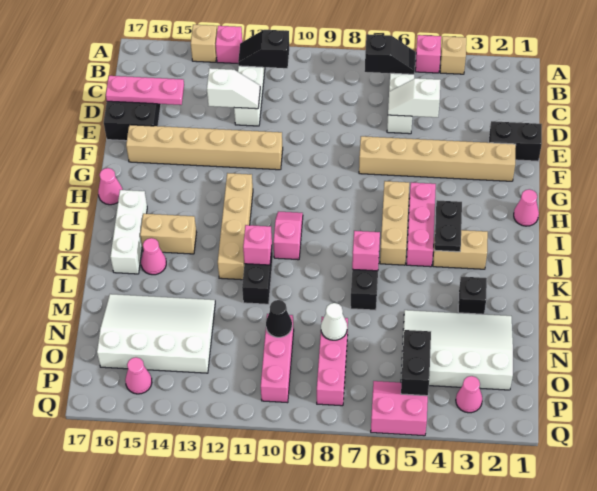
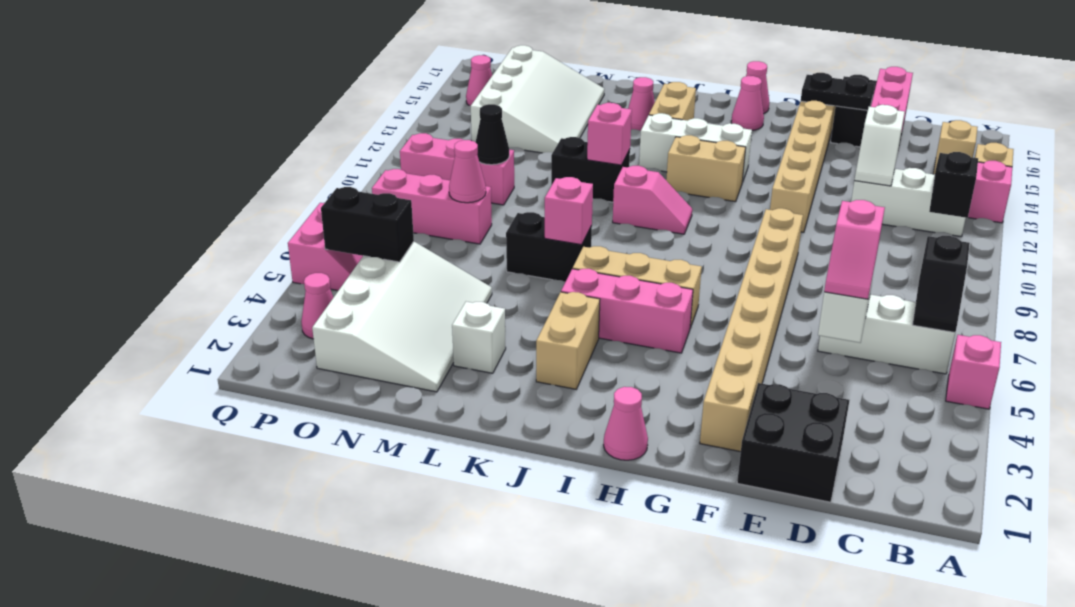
tan brick A4 level 1 -> tan brick B15 level 1
none -> pink slope D5:D6 level 3 top 6
black brick E1:E2 level 1 -> black brick D1:E2 level 1
tan brick F2:F7 level 1 -> tan brick F2:F9 level 1
tan brick H12:K12 level 1 -> tan brick H12:I12 level 1
none -> pink cone H16 level 1
black plate I4:J4 level 2 -> black plate E16:F16 level 2
white brick I16:K16 level 1 -> white brick H13:J13 level 1
black brick L3 level 1 -> white brick L3 level 1
white cone N8 level 2 -> pink cone N8 level 2

